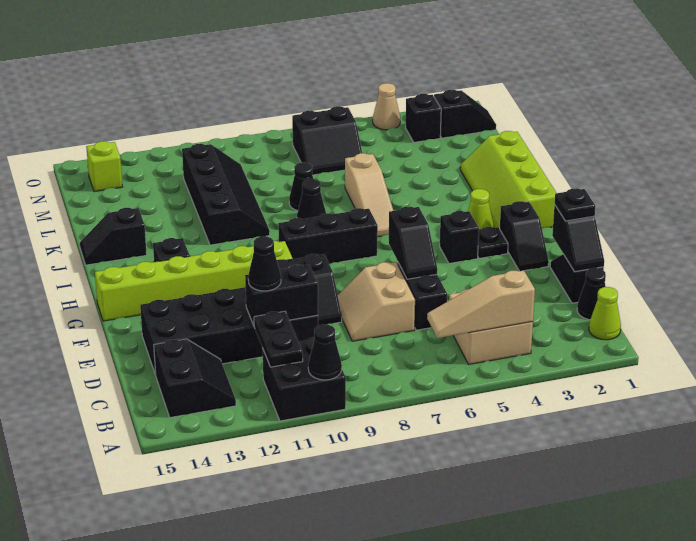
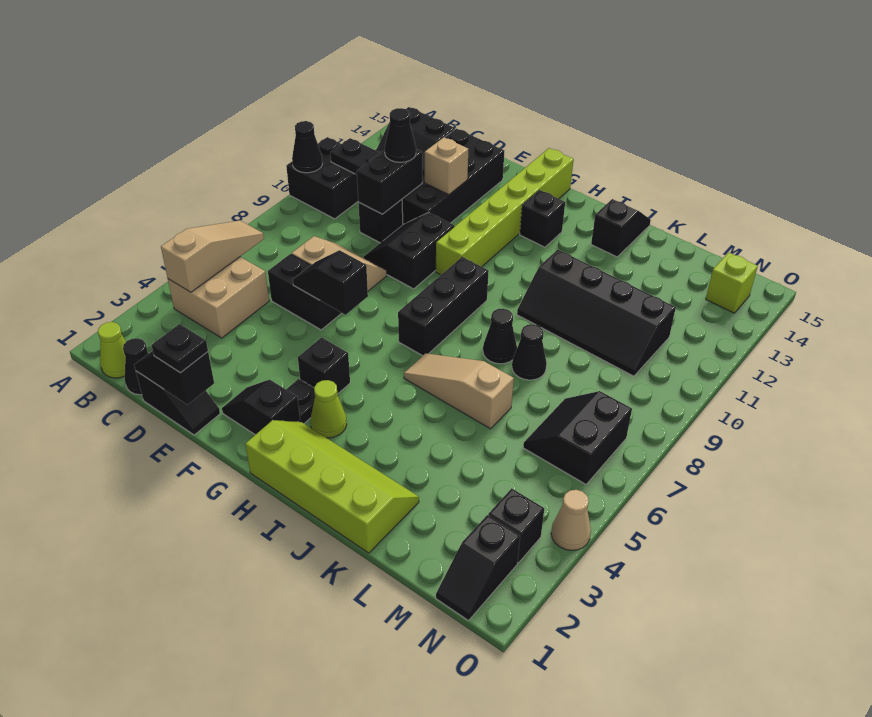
none -> tan brick E12 level 2

